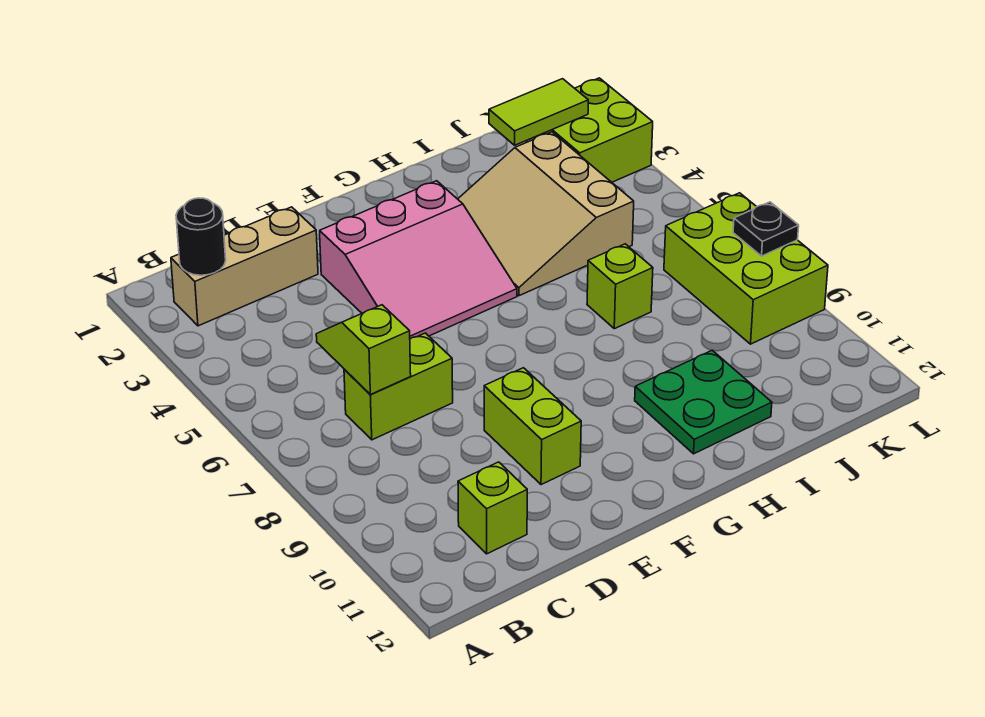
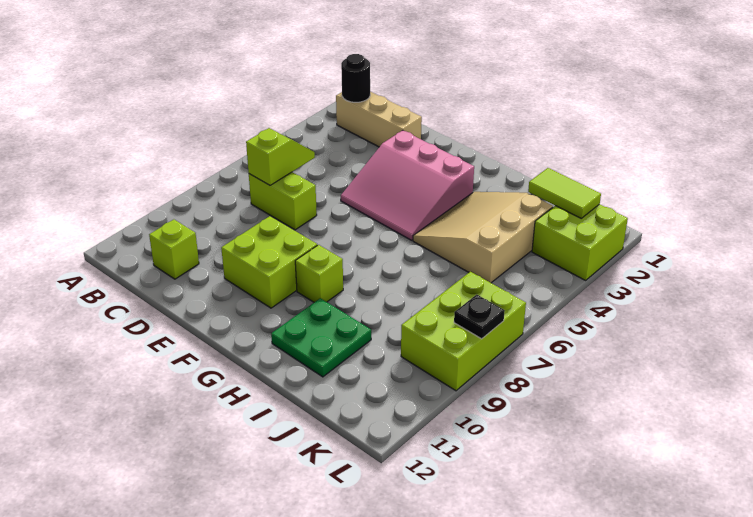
lime brick E9:E10 level 1 -> lime brick E9:F10 level 1
lime brick I7 level 1 -> lime brick G9 level 1

